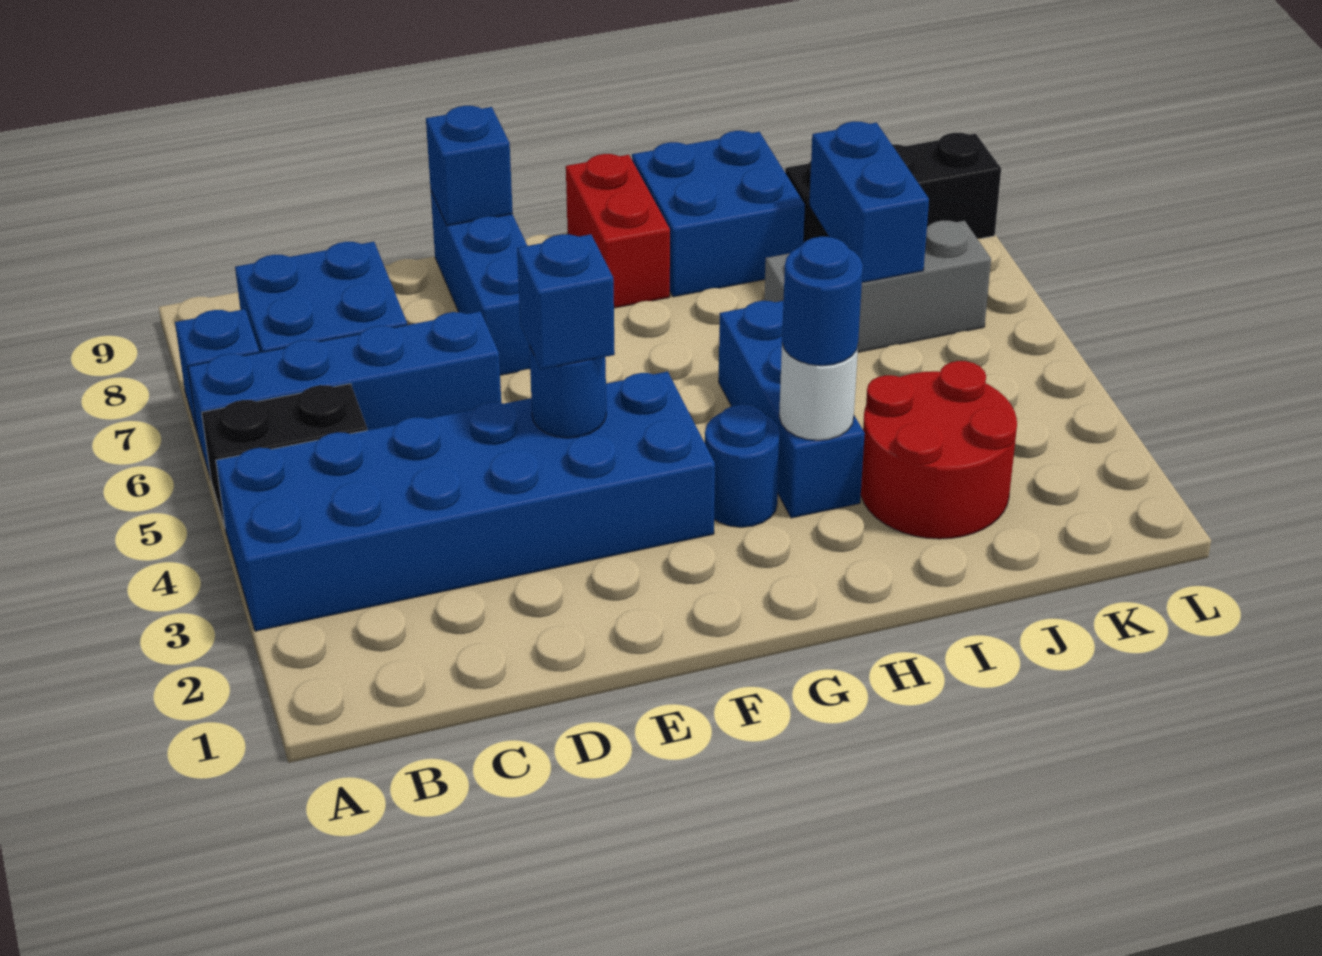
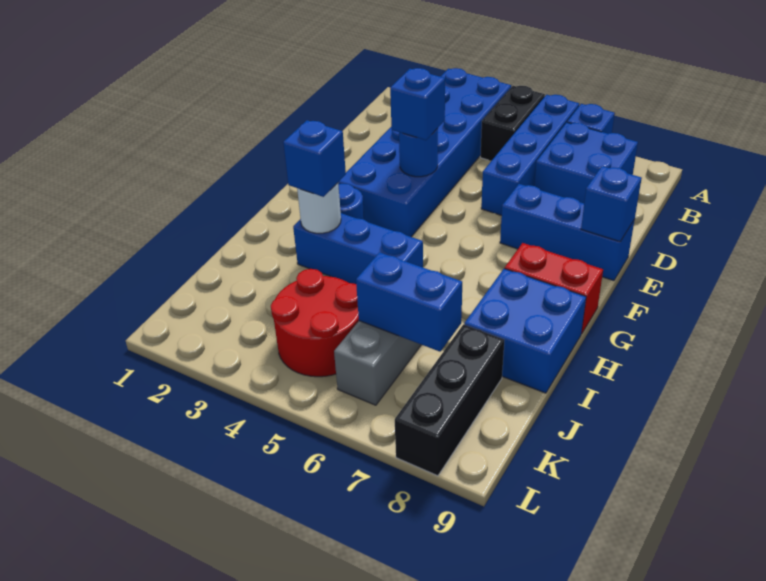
blue round brick H3 level 3 -> blue brick H3 level 3
red round brick I2:J3 level 1 -> red round brick J4:K5 level 1

